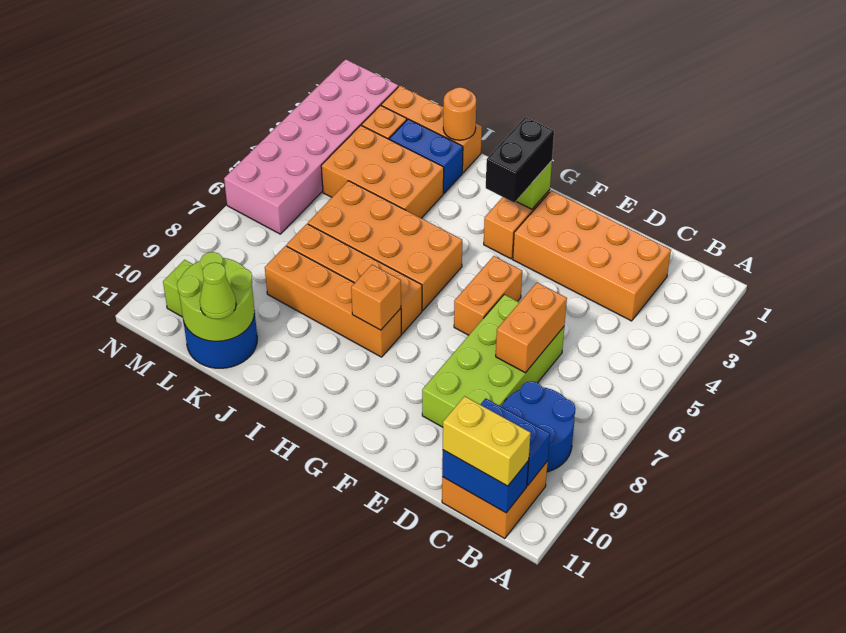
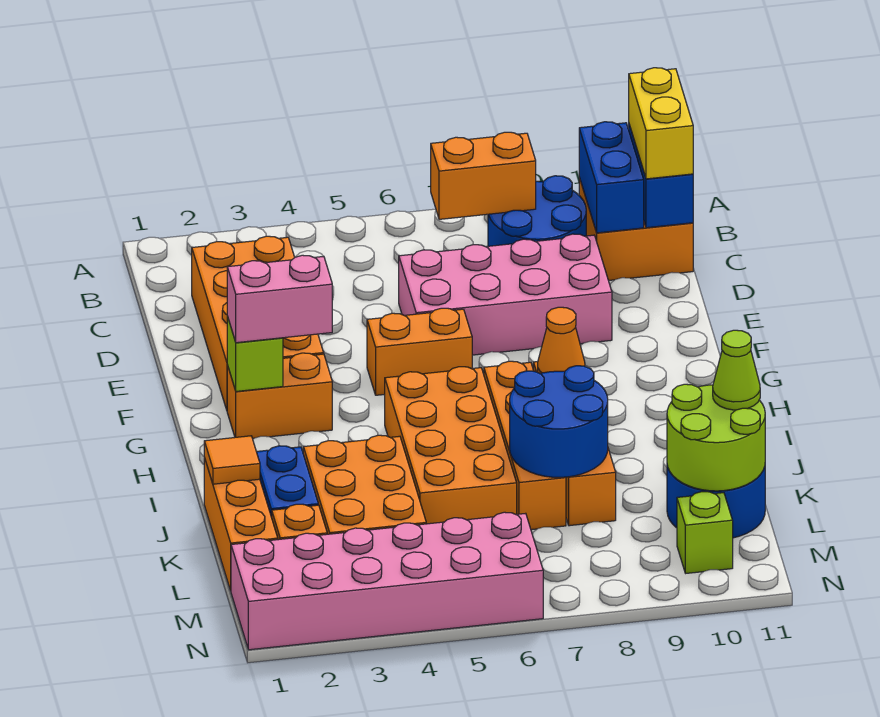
lime brick D6:E9 level 1 -> pink brick D6:E9 level 1
orange brick D6:D7 level 2 -> orange brick B7:B8 level 2
black brick G2:G3 level 3 -> pink brick G2:G3 level 3
orange brick H8 level 2 -> orange cone H8 level 2
orange round brick J1 level 2 -> orange tile J1 level 2
none -> blue round brick J7:K8 level 2

